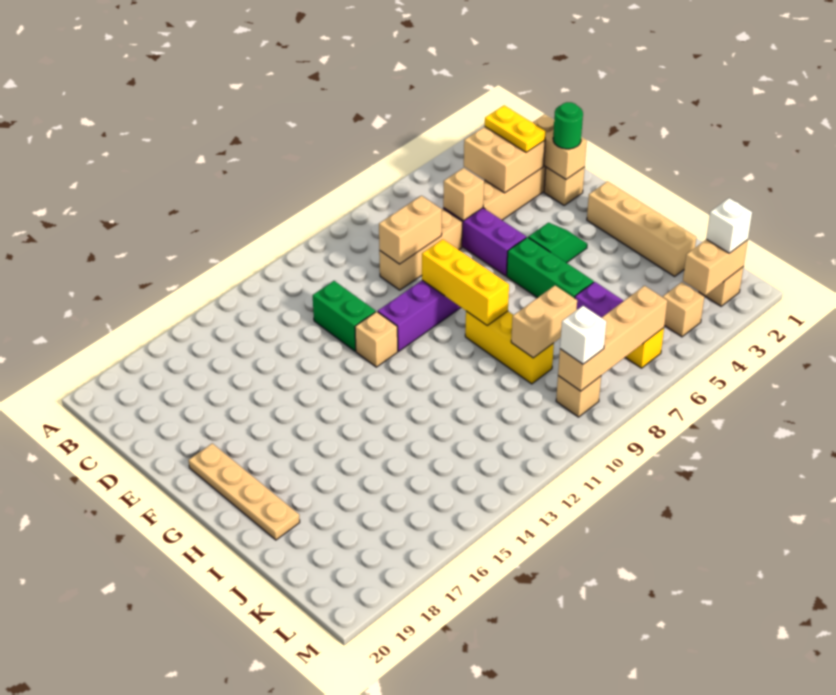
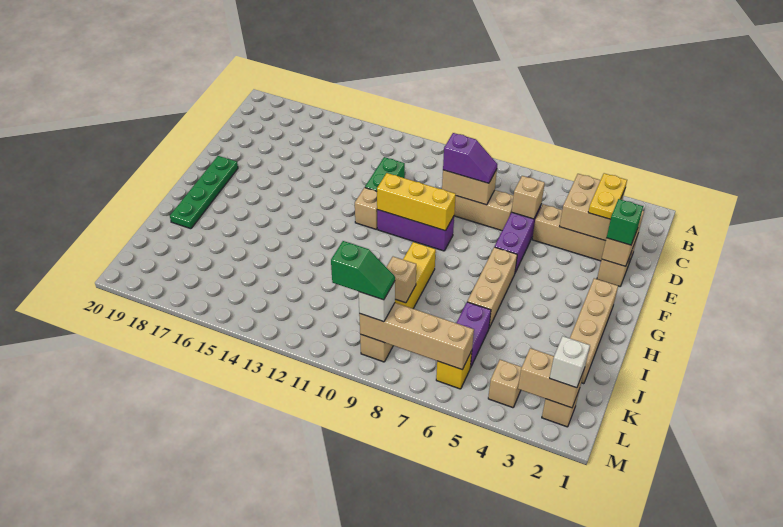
none -> purple slope D8:D9 level 3 top 9
green round brick E2 level 3 -> green brick E2 level 3
yellow brick F9:H9 level 2 -> yellow brick F9:F11 level 2
tan plate F19:I19 level 1 -> green plate F19:I19 level 1
green slope G4:G5 level 1 top 5 -> green slope L9:L10 level 4 top 10
green brick G6:I6 level 1 -> tan brick G6:I6 level 1
tan brick J8:J9 level 2 -> tan brick J9 level 2

